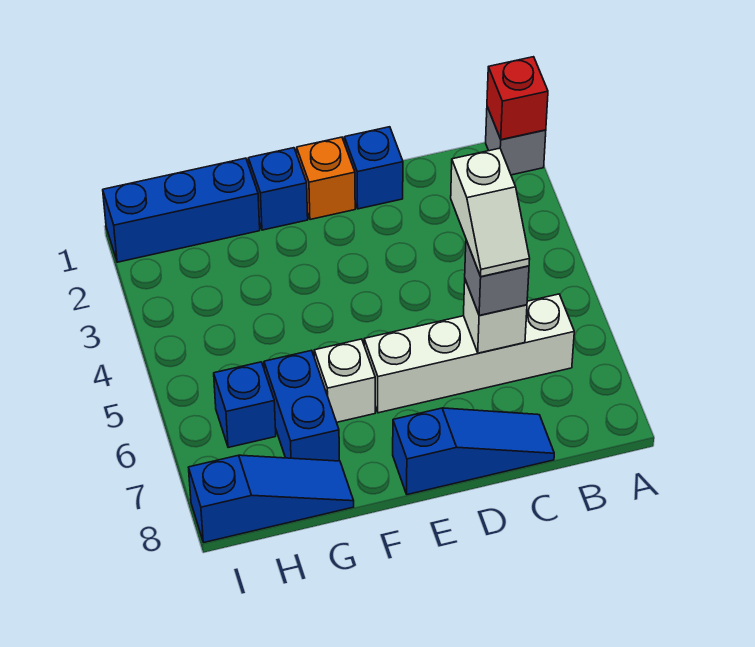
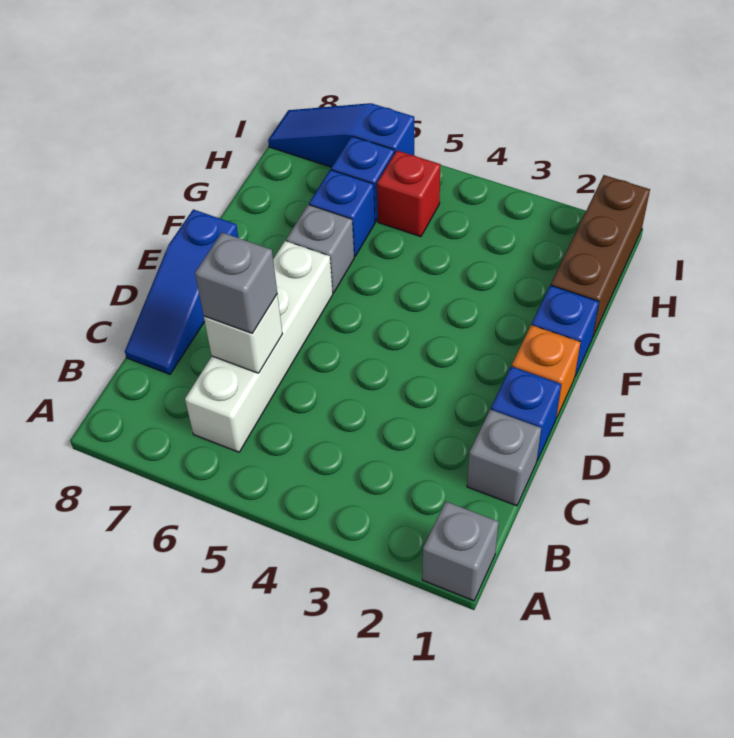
red brick A1 level 2 -> red brick H5 level 1
none -> grey brick C1 level 1
white slope C5:C6 level 4 top 5 -> none
white brick F6 level 1 -> grey brick F6 level 1
blue brick G1:I1 level 1 -> brown brick G1:I1 level 1
blue brick G6:G7 level 1 -> blue brick G6 level 1
blue slope G8:I8 level 1 top I -> blue slope I6:I8 level 1 top 6

